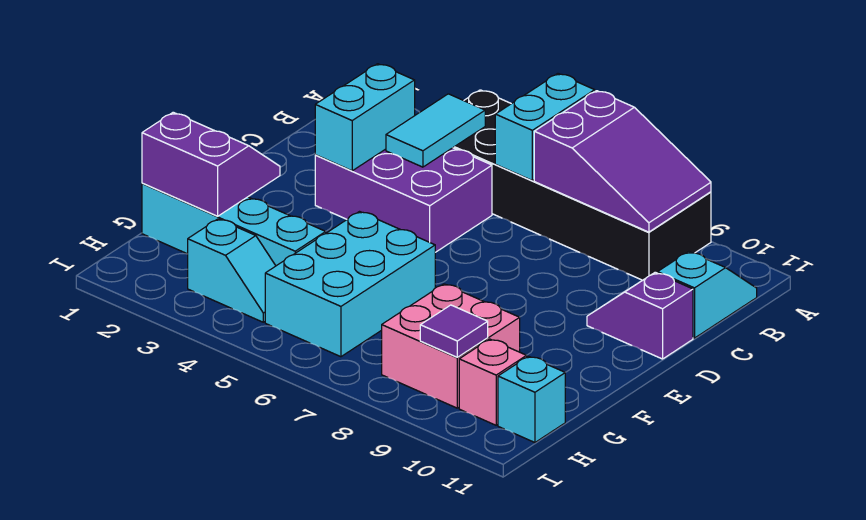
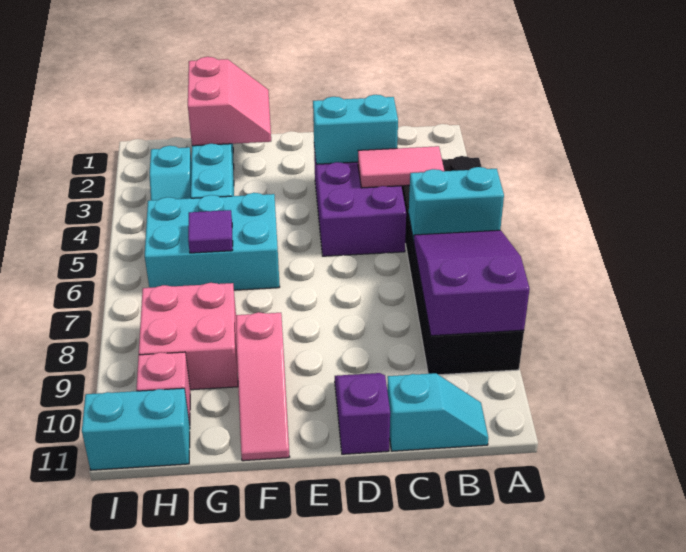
purple slope A7:B9 level 2 top 7 -> purple slope A7:B9 level 2 top 9
cyan tile B4:C4 level 2 -> pink tile B4:C4 level 2
purple slope F1:G2 level 2 top G -> pink slope F1:G2 level 2 top G
none -> pink slope F9:F11 level 1 top 9
purple tile H9 level 2 -> purple tile G6 level 2
cyan brick H11 level 1 -> cyan brick H11:I11 level 1

